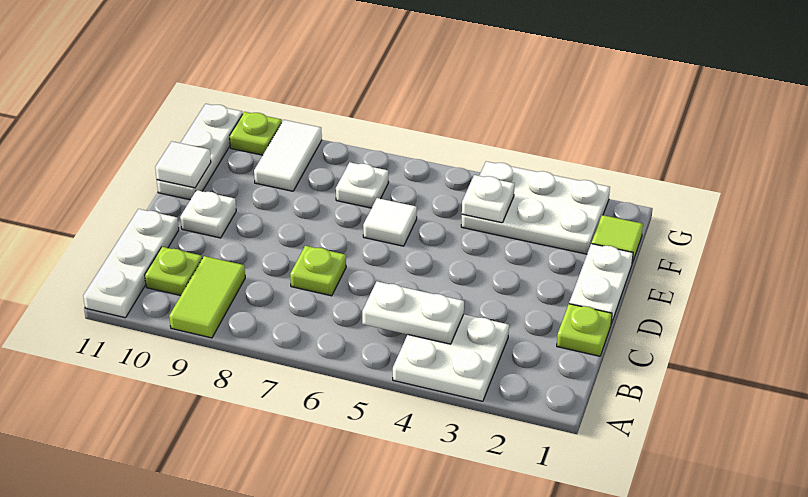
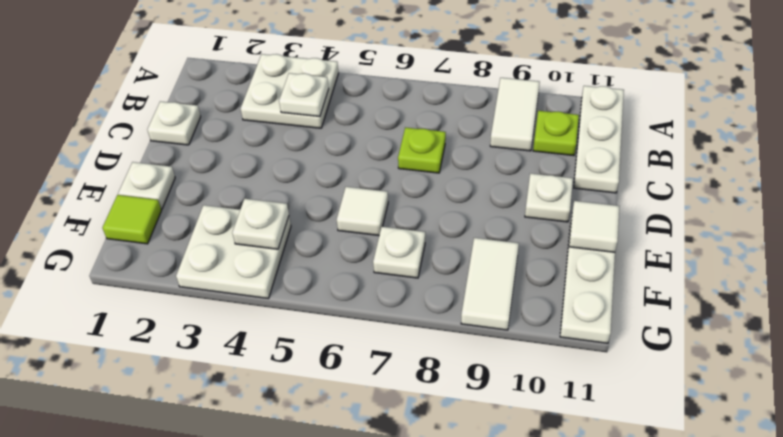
lime tile A9:B9 level 1 -> white tile A9:B9 level 1
white plate B4:B5 level 2 -> white plate B4 level 2
lime plate C1 level 1 -> white plate C1 level 1
white plate D1:E1 level 1 -> white plate E1 level 1
white plate F2:G4 level 1 -> white plate F3:G4 level 1
lime plate G10 level 1 -> none

